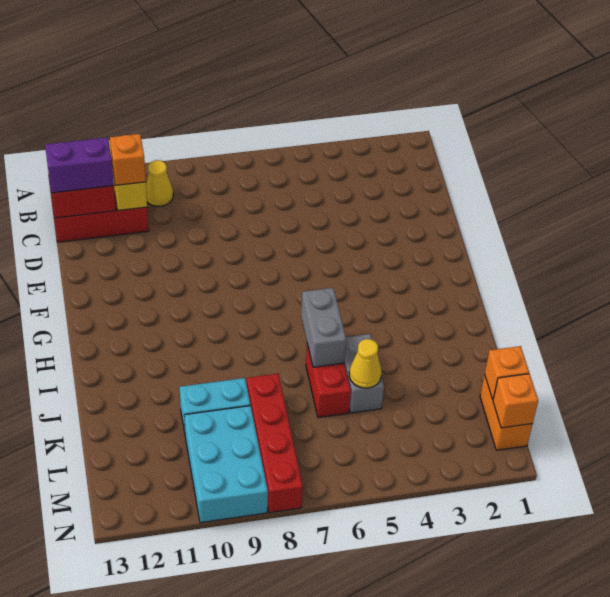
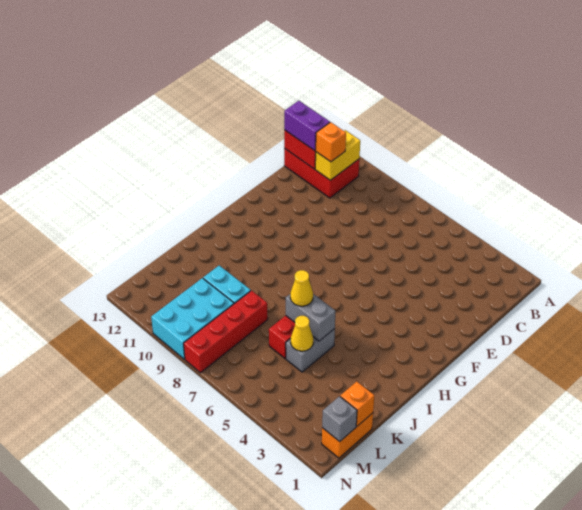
yellow cone B10 level 1 -> yellow cone J6 level 3
grey brick I6:J6 level 2 -> grey brick J5:J6 level 2
orange brick M1 level 2 -> grey brick M1 level 2

